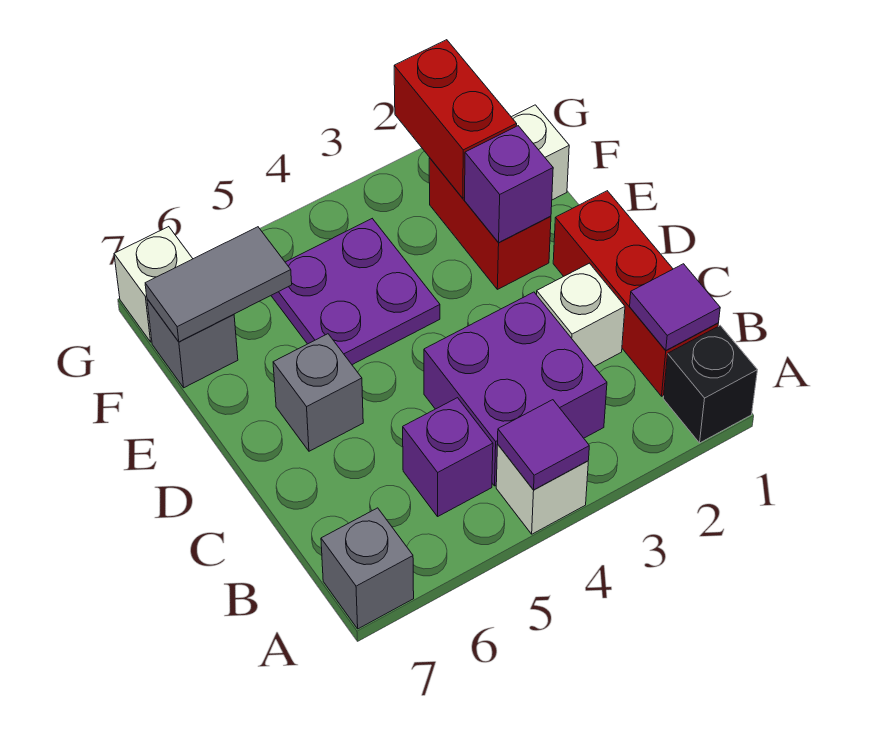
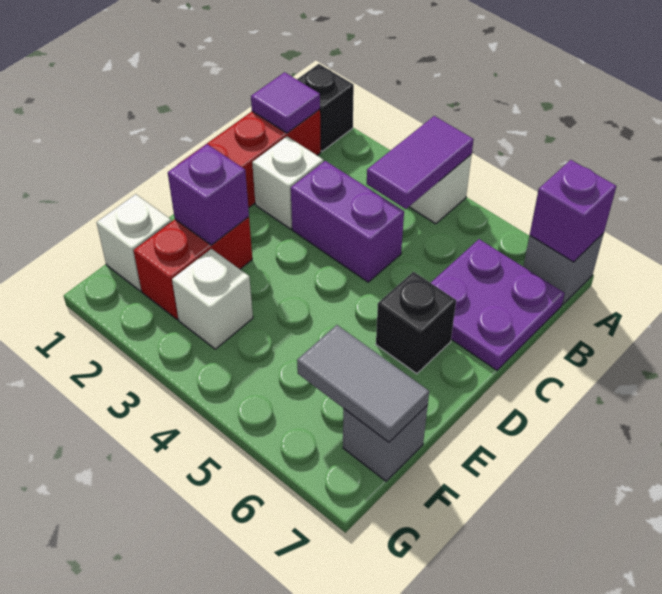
purple tile A4 level 2 -> purple tile A4:B4 level 2
purple brick B3:C4 level 1 -> purple brick C3:C4 level 1
purple brick B5 level 1 -> purple brick A7 level 2
grey brick D6 level 1 -> black brick D6 level 1
purple plate E4:F5 level 1 -> purple plate B6:C7 level 1
red brick F2:G2 level 2 -> none
white brick G7 level 1 -> white brick F3 level 1

